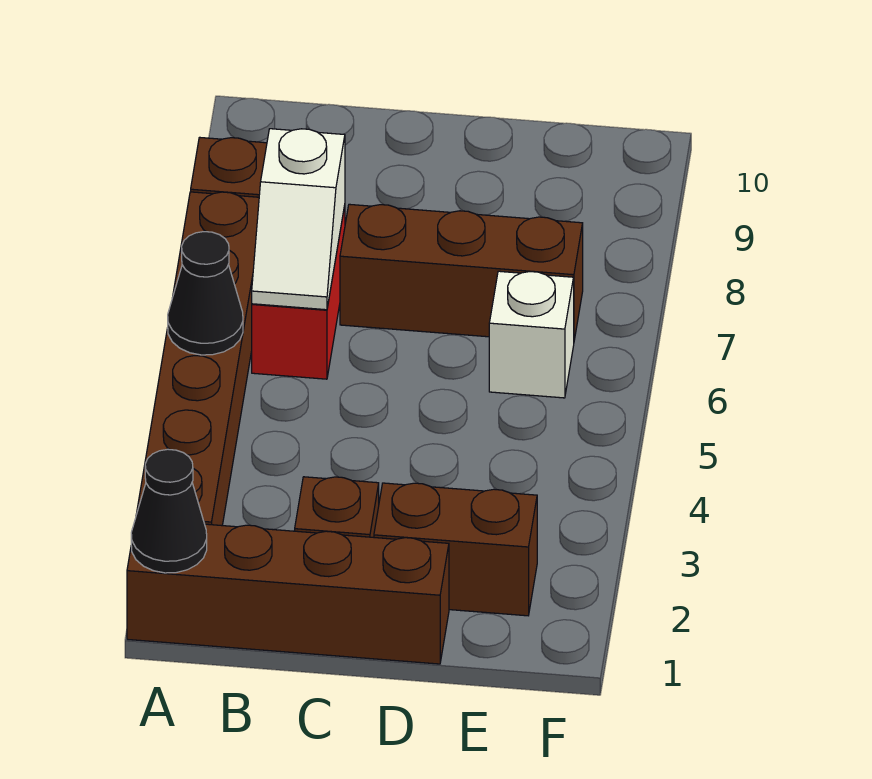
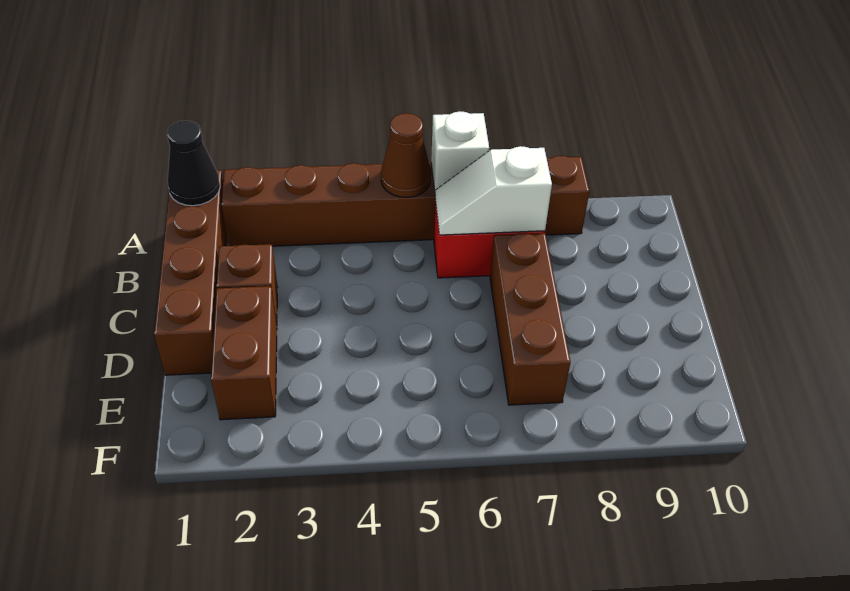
black cone A5 level 2 -> brown cone A5 level 2
white brick E6 level 1 -> white brick A6 level 2

